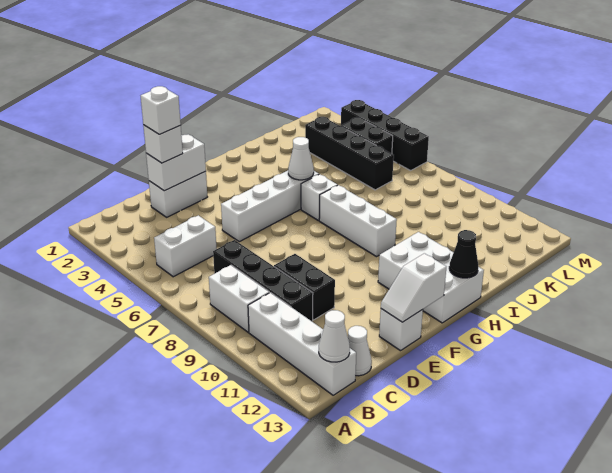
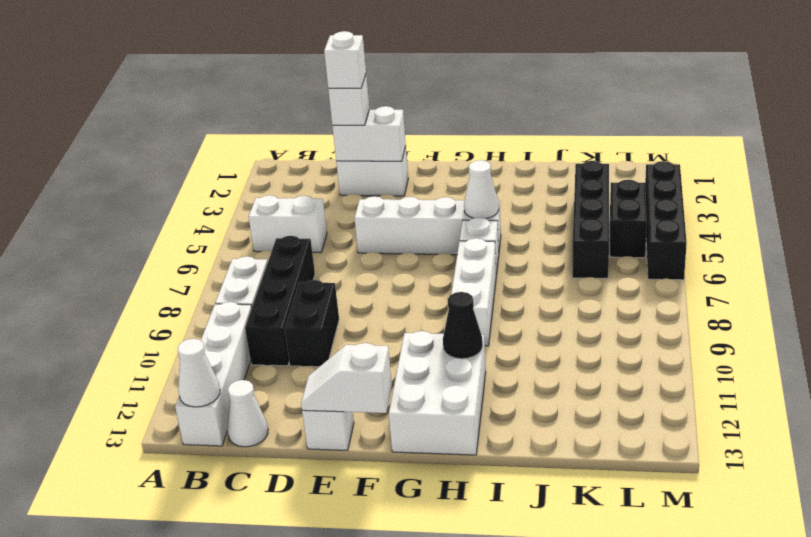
black cone H13 level 2 -> black cone H11 level 2

